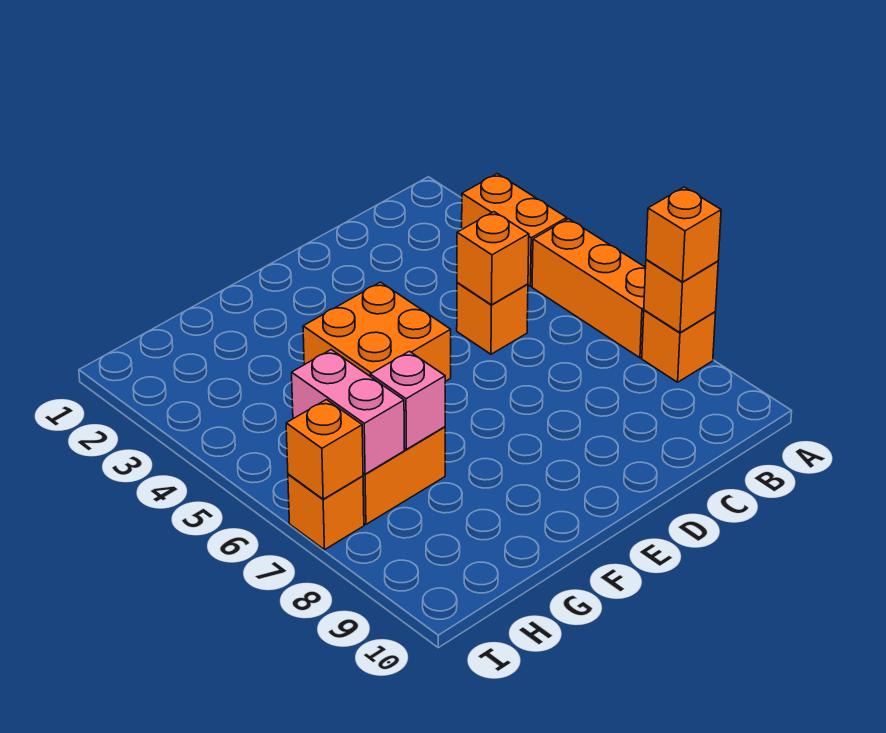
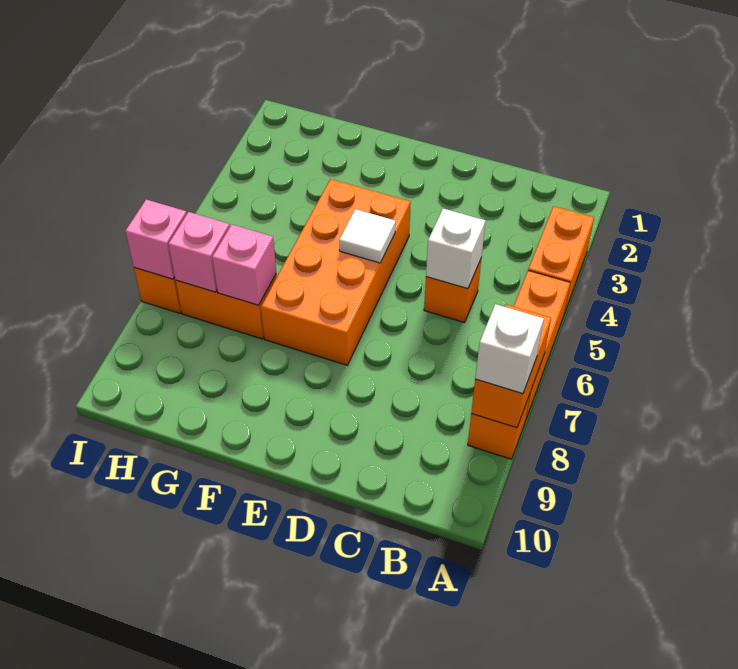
orange brick A8 level 2 -> orange brick A7:A8 level 2
orange brick A8 level 3 -> white brick A8 level 3
orange brick C5 level 2 -> white brick C5 level 2
orange brick E4:F5 level 1 -> orange brick E4:F7 level 1
none -> white tile E5 level 2
pink brick H6:H7 level 2 -> pink brick H7 level 2
orange brick I7 level 2 -> pink brick I7 level 2

